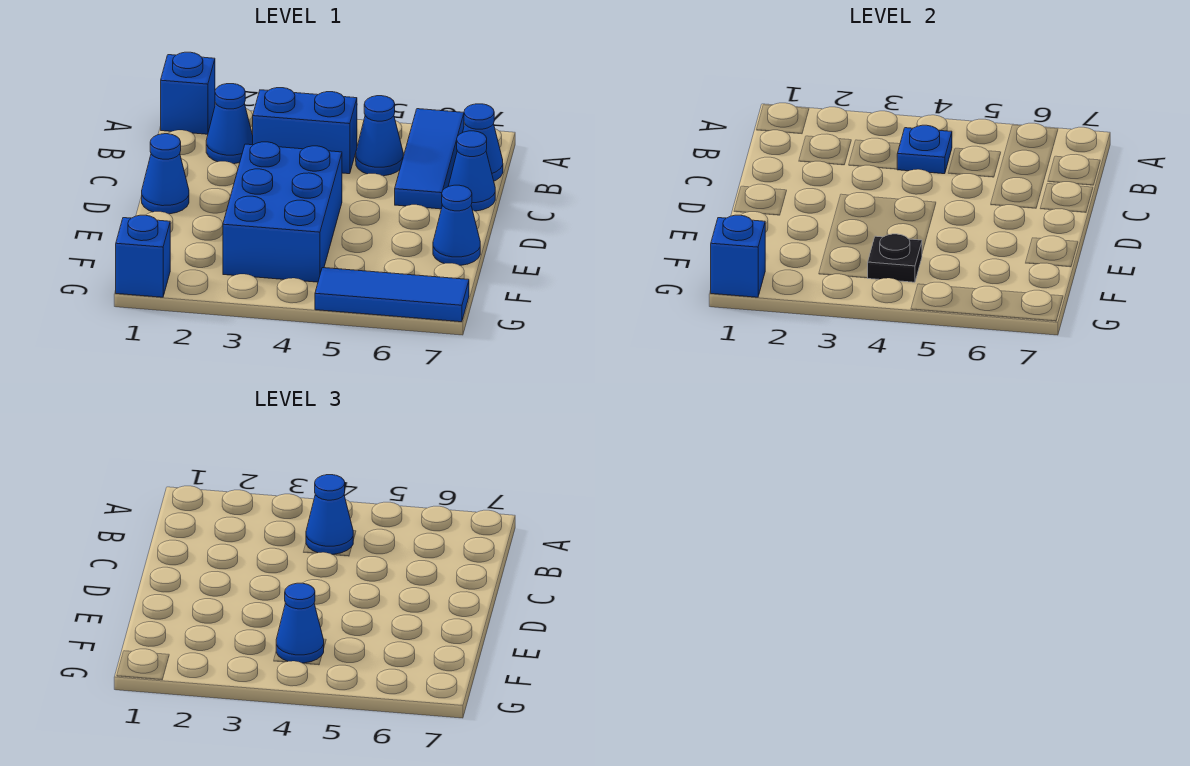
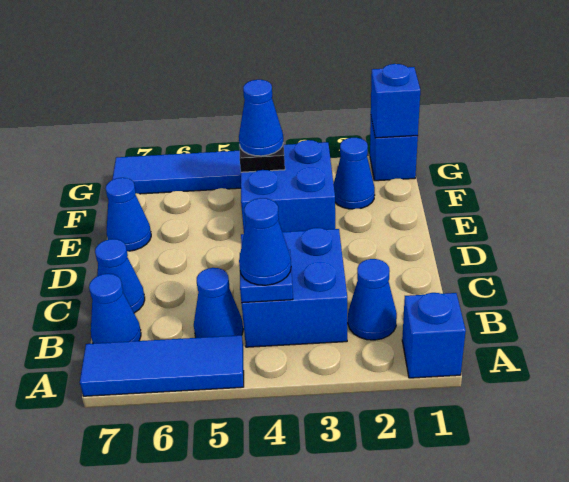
blue tile A6:C6 level 1 -> blue tile A5:A7 level 1
blue brick B3:B4 level 1 -> blue brick B3:C4 level 1
blue cone D1 level 1 -> blue cone F2 level 1
blue brick D3:F4 level 1 -> blue brick E3:F4 level 1

